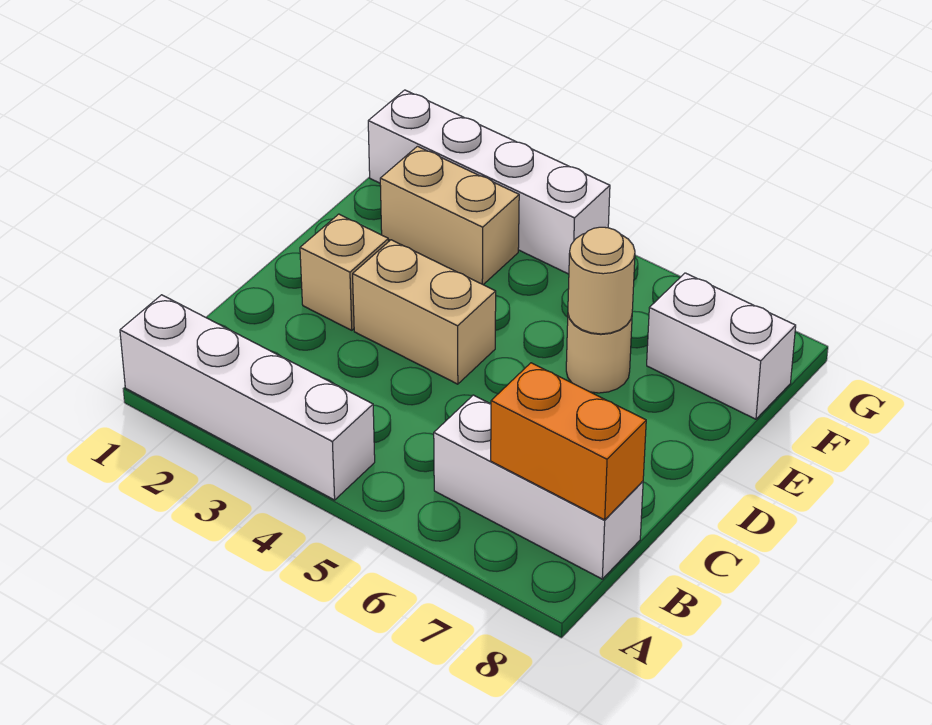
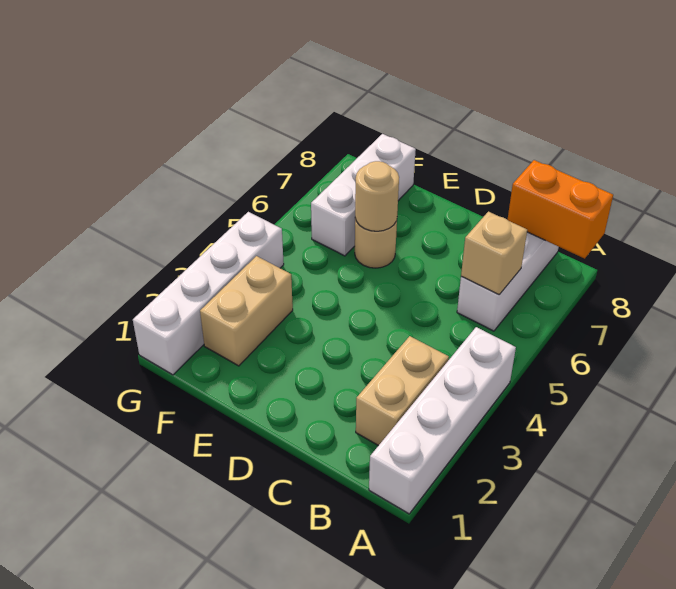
orange brick B7:B8 level 2 -> orange brick A8:B8 level 2
tan brick D2 level 1 -> tan brick B6 level 2
tan brick D3:D4 level 1 -> tan brick B2:B3 level 1
white brick F7:F8 level 1 -> white brick F6:F8 level 1

